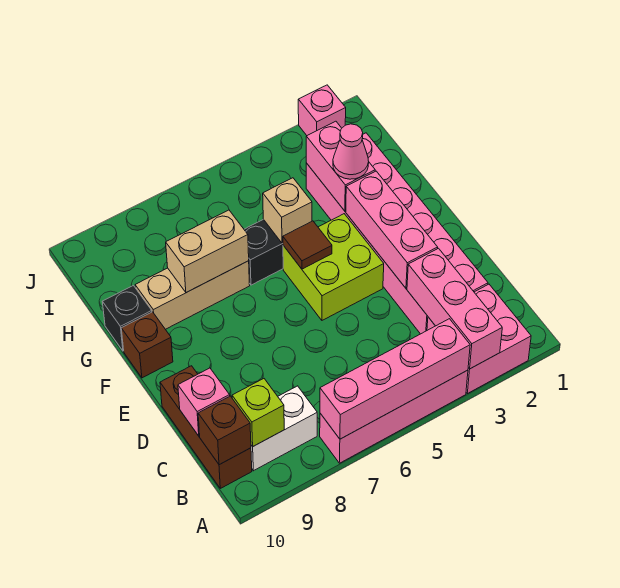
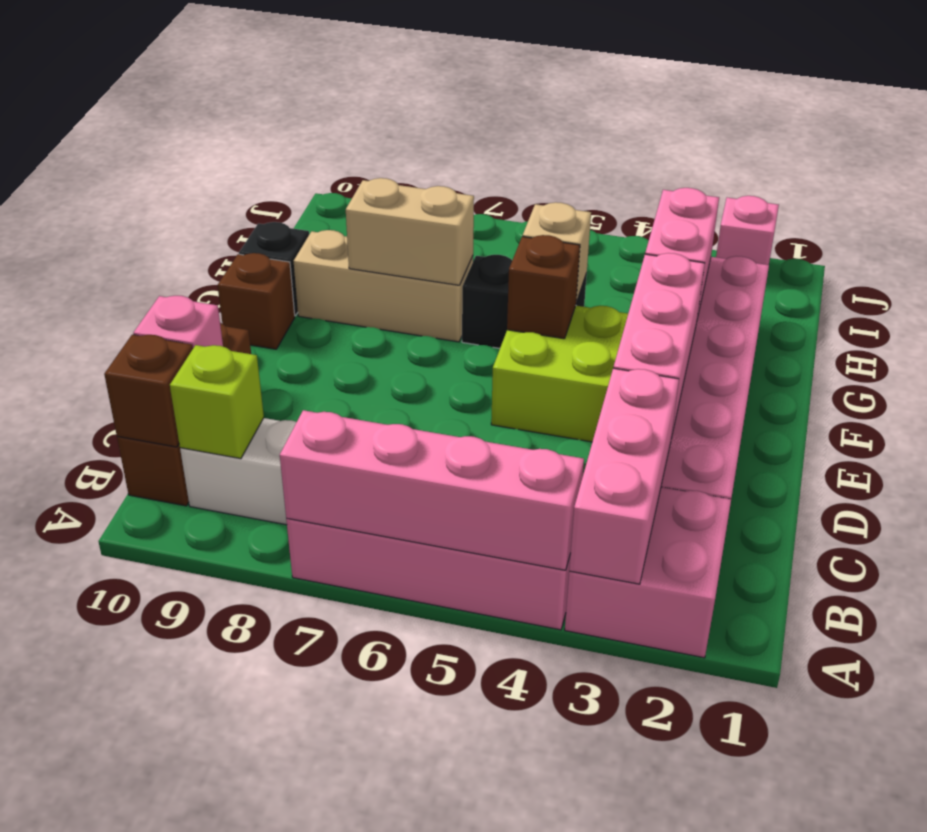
brown tile F5 level 2 -> brown brick F5 level 2
pink cone G3 level 3 -> none

